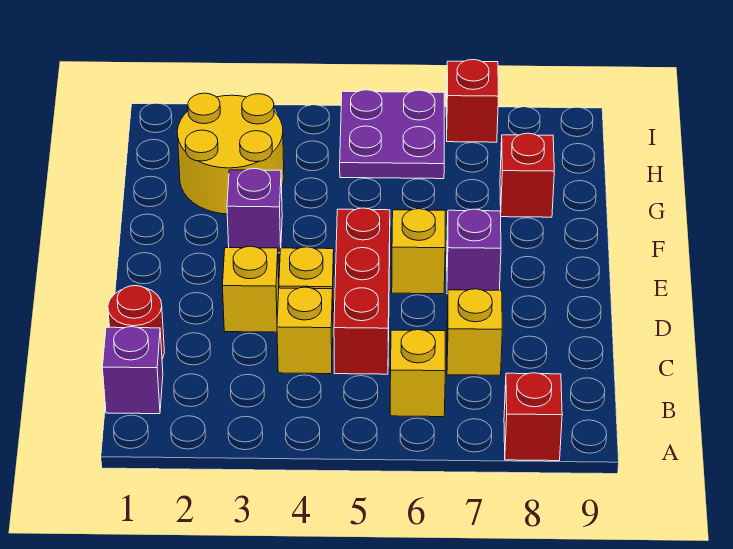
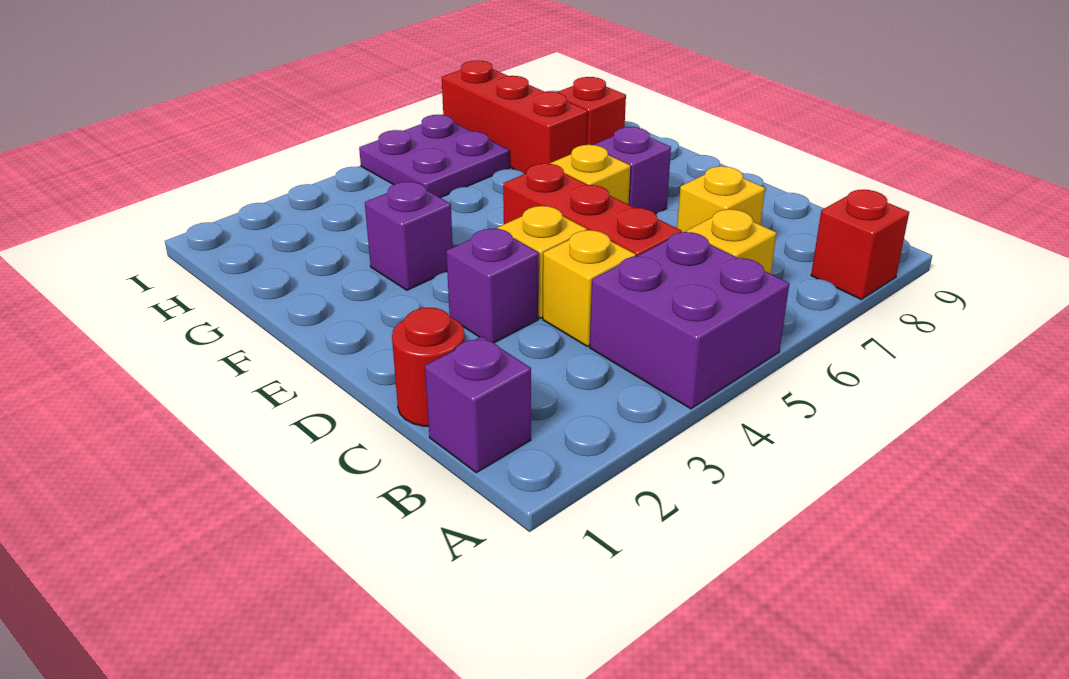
none -> purple brick A4:B5 level 1
yellow brick D3 level 1 -> purple brick D3 level 1
yellow round brick G2:H3 level 1 -> none
red brick I7 level 1 -> red brick G7:I7 level 1

